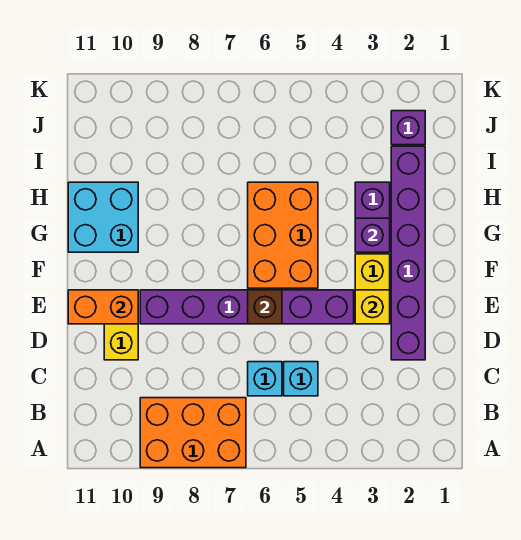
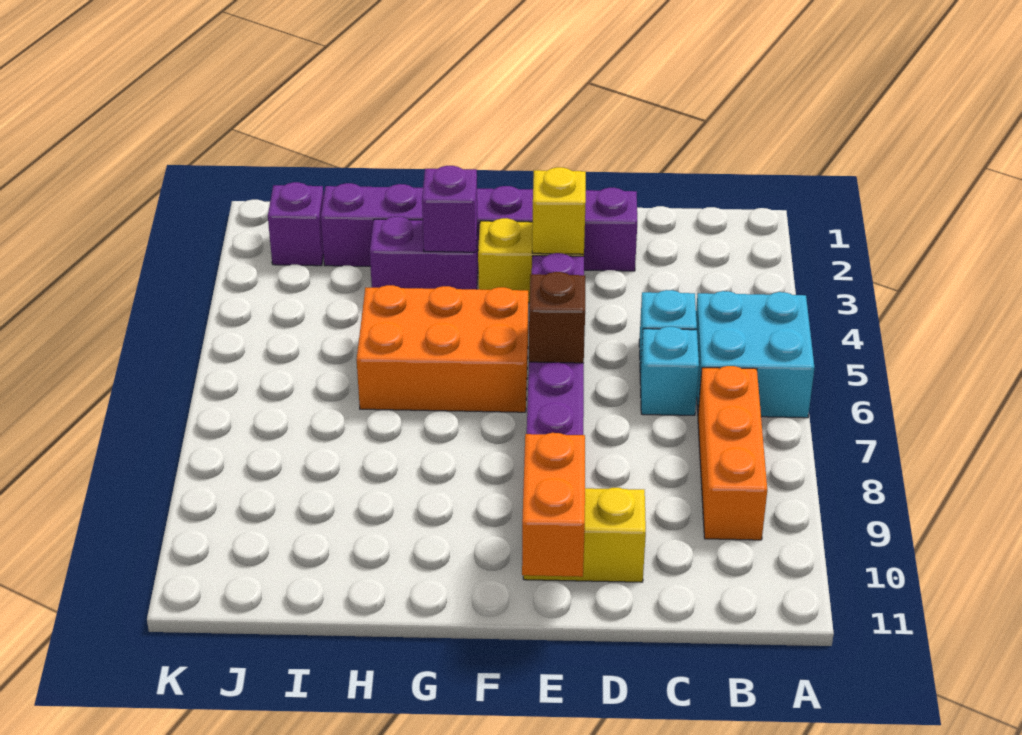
orange brick A7:B9 level 1 -> orange brick B7:B9 level 1
cyan brick G10:H11 level 1 -> cyan brick A5:B6 level 1

